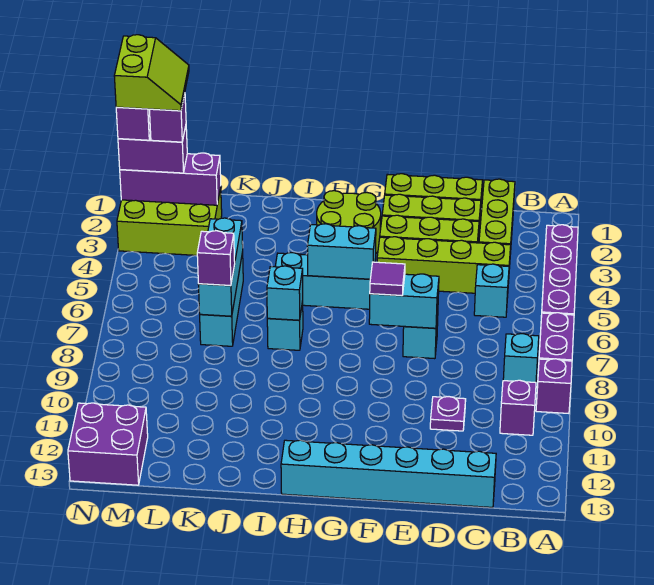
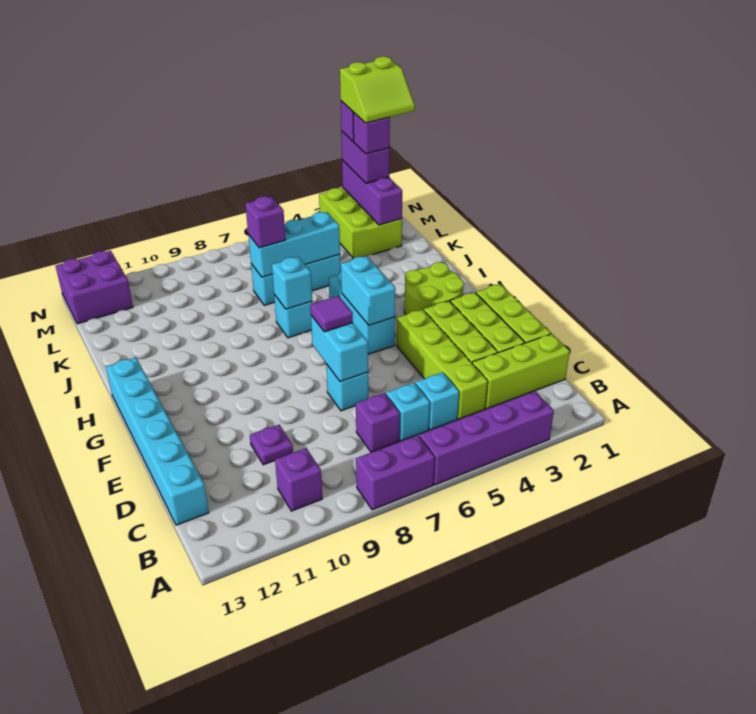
purple brick A9 level 1 -> purple brick C7 level 1
cyan brick B8 level 1 -> cyan brick C6 level 1

